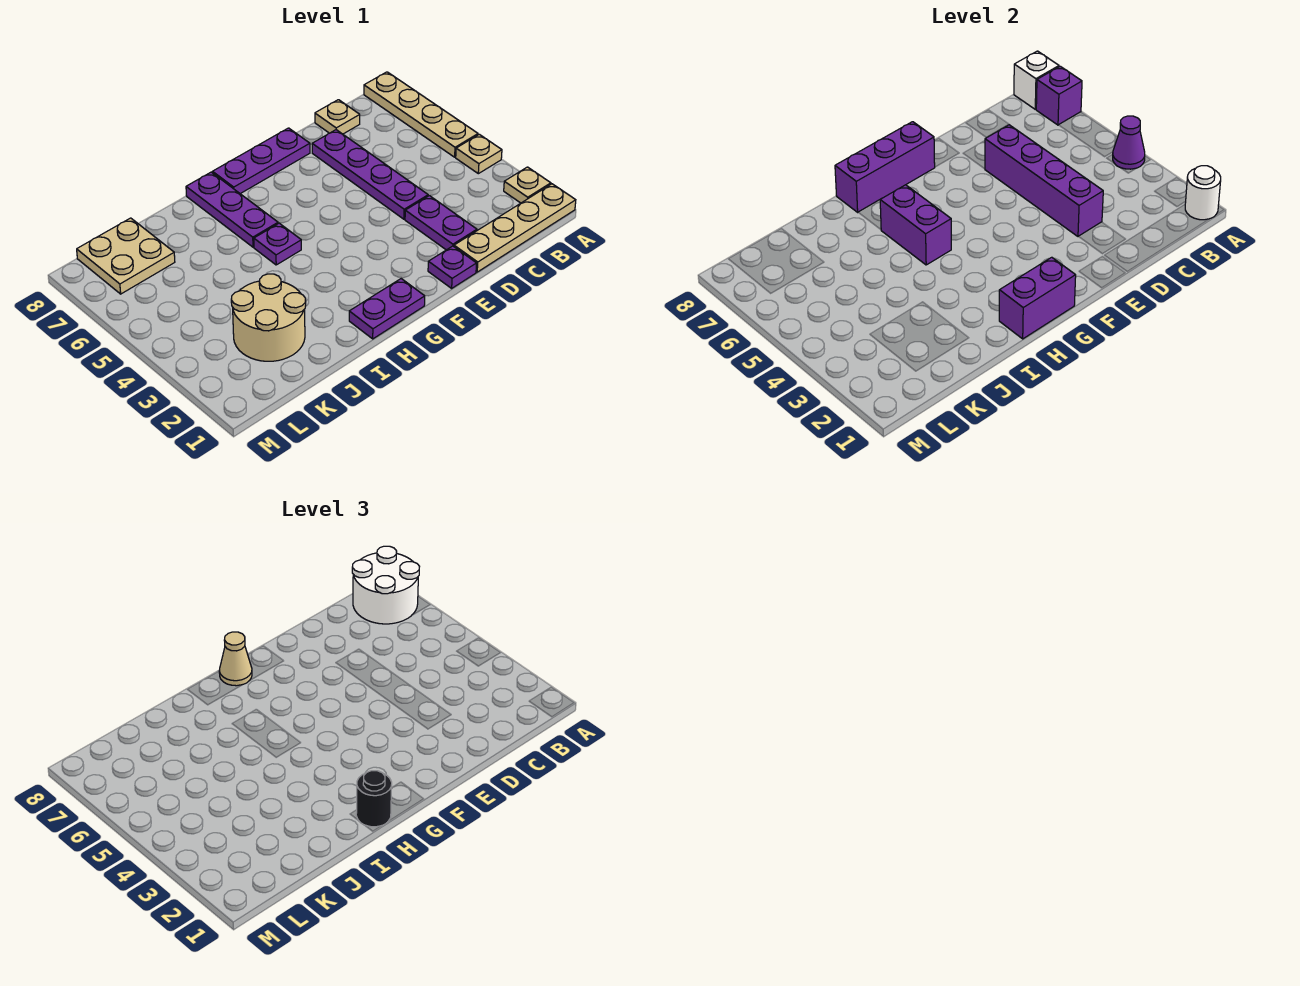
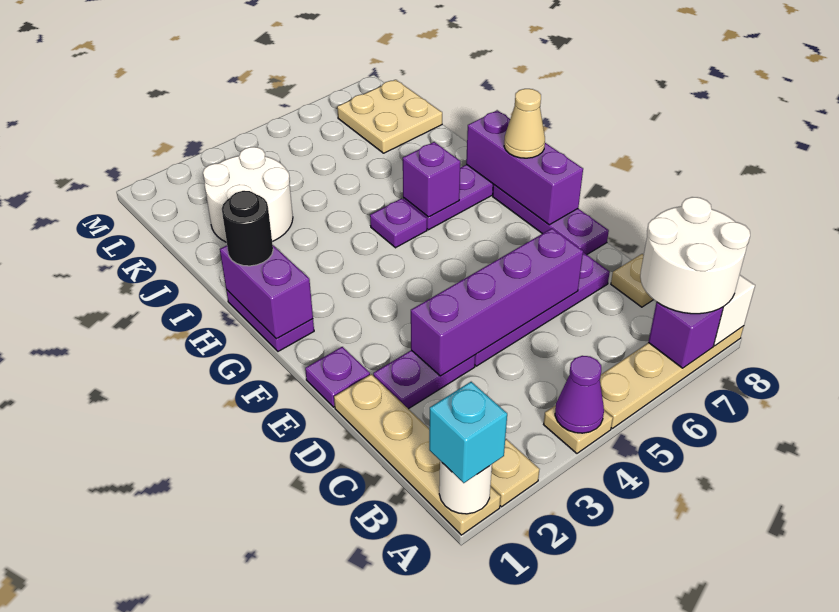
none -> cyan brick A1 level 3
purple brick H5:H6 level 2 -> purple brick H6 level 2
tan round brick J2:K3 level 1 -> white round brick J2:K3 level 1

